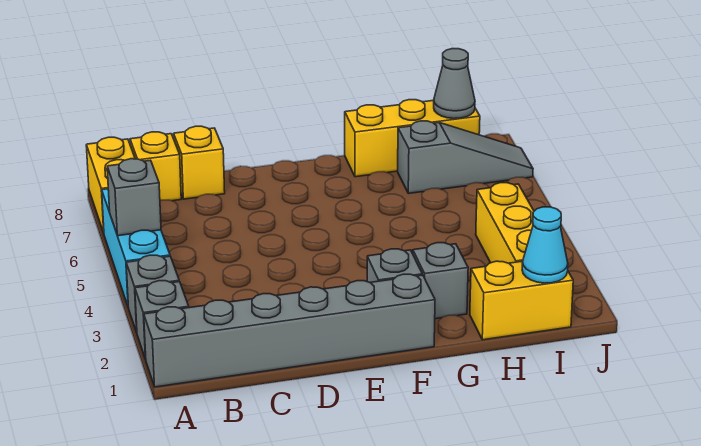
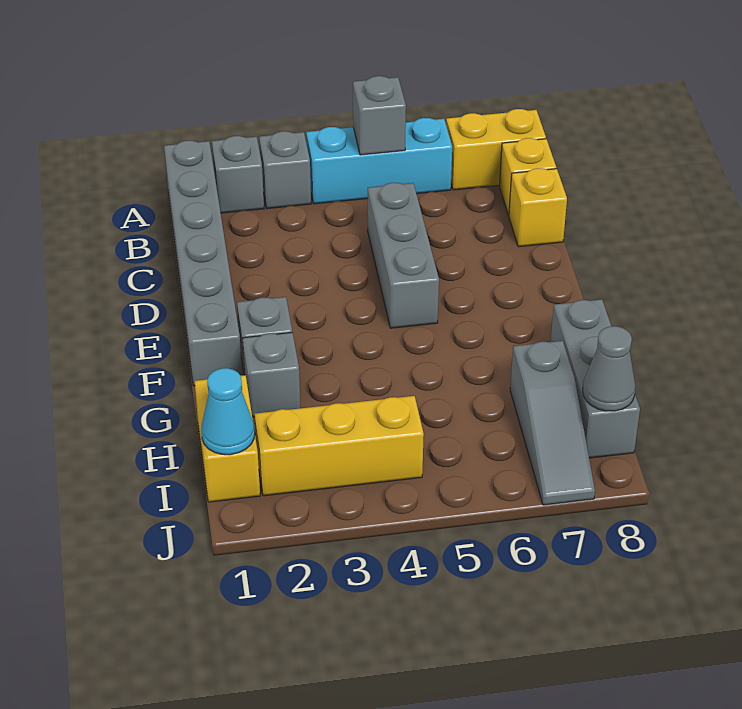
none -> grey brick C5:E5 level 1
yellow brick G8:I8 level 1 -> grey brick G8:I8 level 1

